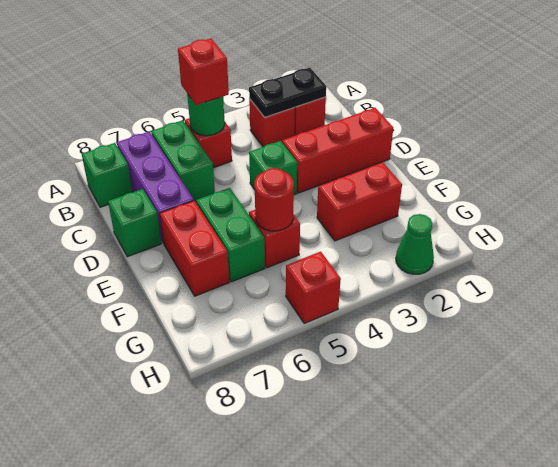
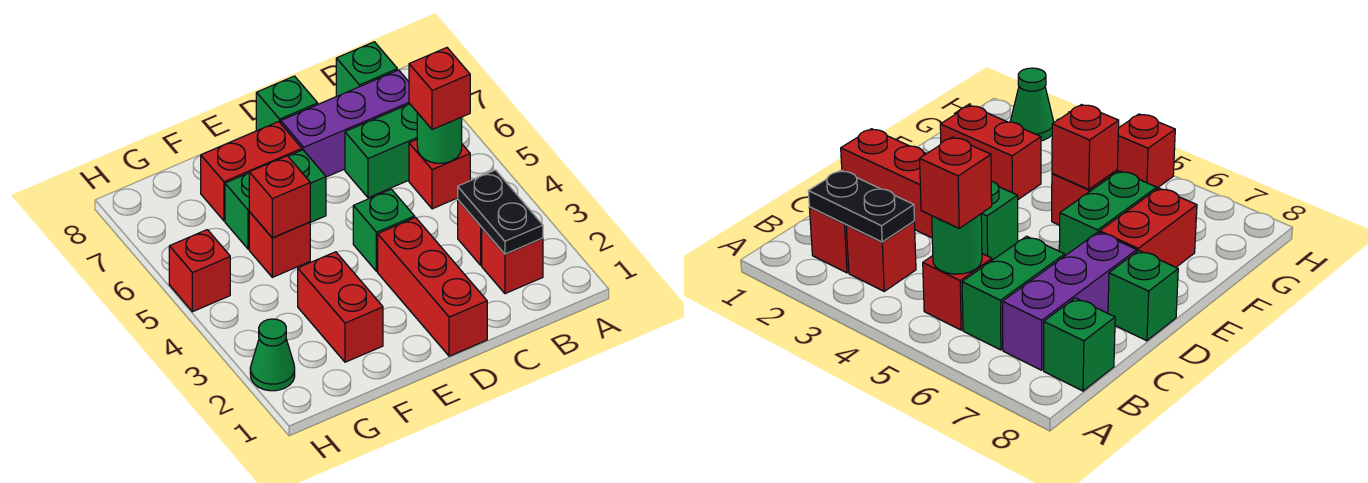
red round brick F5 level 2 -> red brick F5 level 2

